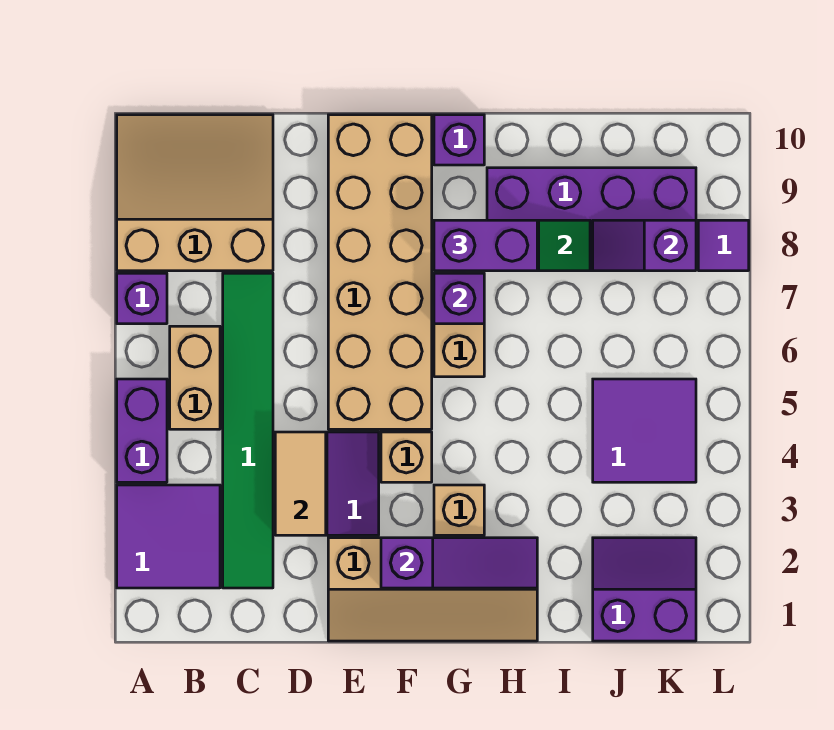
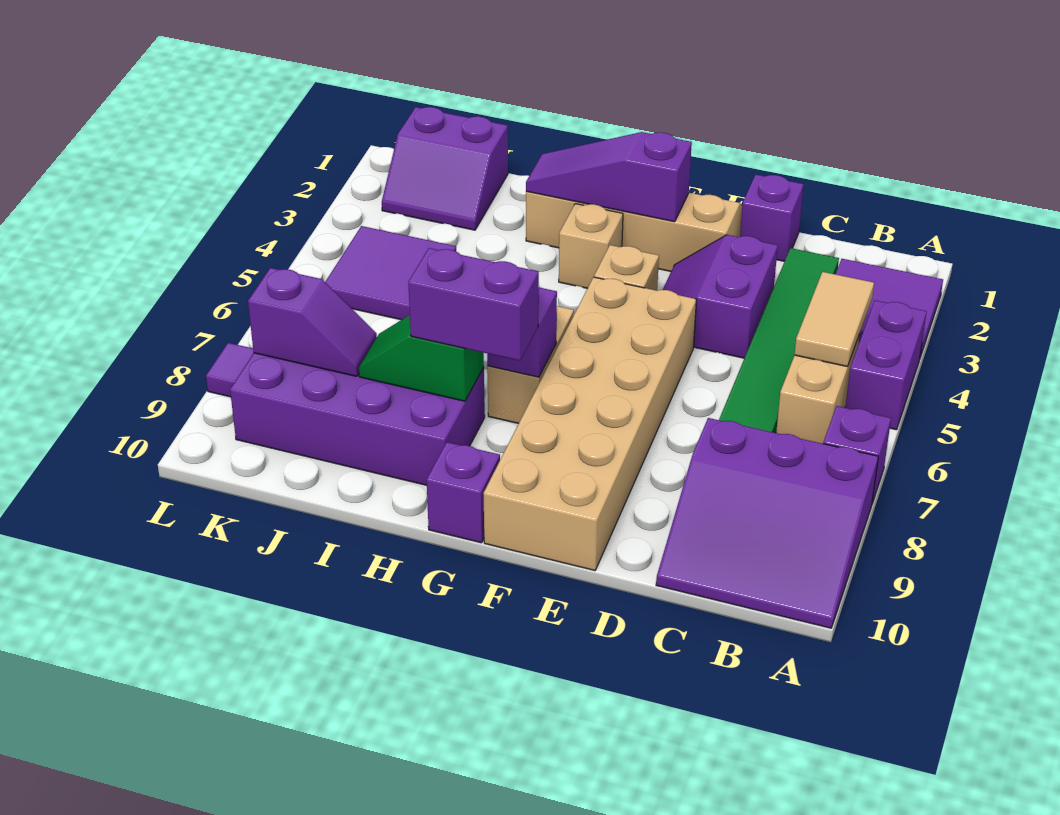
tan slope A8:C10 level 1 top 8 -> purple slope A8:C10 level 1 top 8
none -> purple brick D1 level 1
tan tile D3:D4 level 2 -> tan tile B4:B5 level 2

